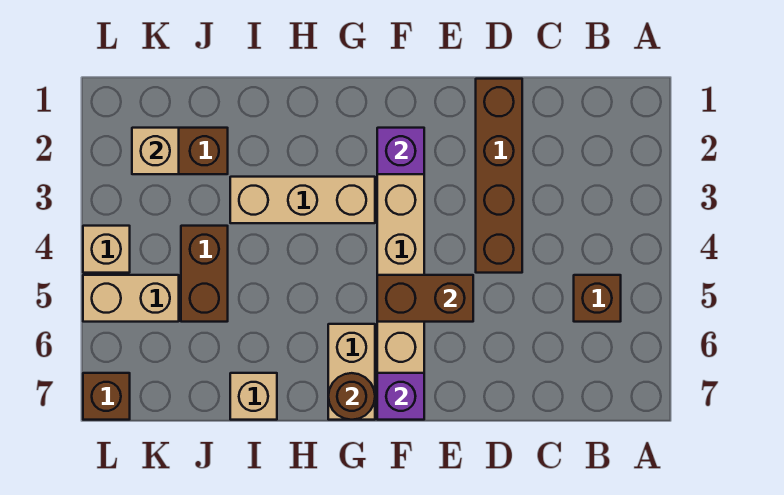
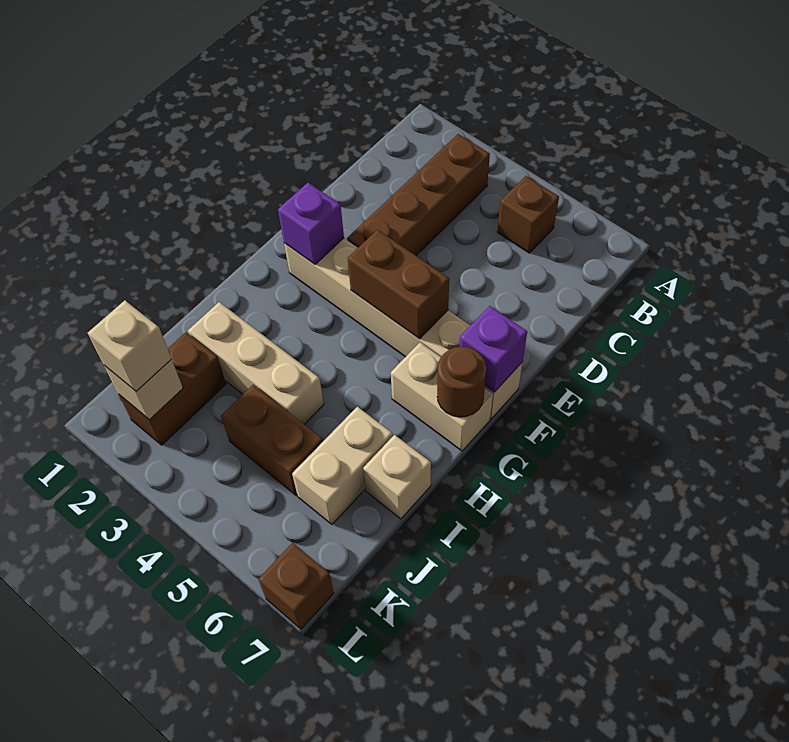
brown brick D1:D4 level 1 -> brown brick B3:E3 level 1
brown brick E5:F5 level 2 -> brown brick F4:F5 level 2
tan brick G3:I3 level 1 -> tan brick I2:I4 level 1
tan brick K5:L5 level 1 -> tan brick I6:J6 level 1
tan brick L4 level 1 -> tan brick K2 level 3

